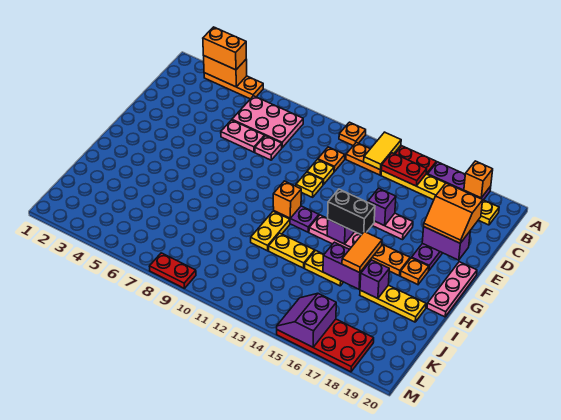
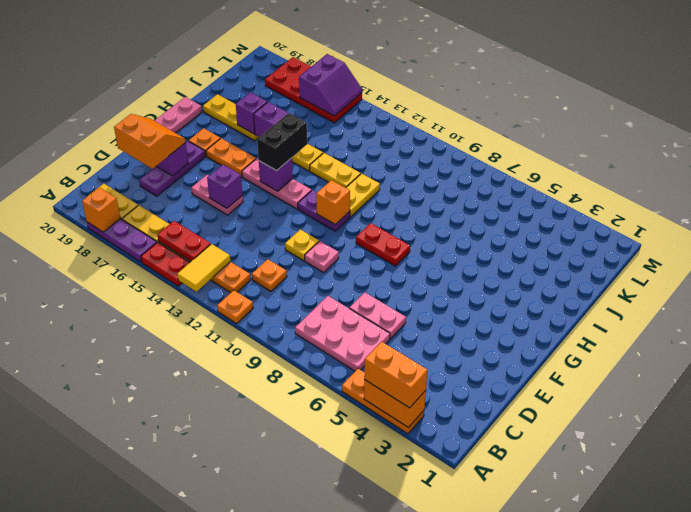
pink plate D8 level 1 -> pink plate E10 level 1
yellow plate D11 level 1 -> none
black brick G14:G15 level 3 -> black brick G14:H14 level 3
orange tile H16:I16 level 3 -> none
red plate M8:M9 level 1 -> red plate G8:G9 level 1

